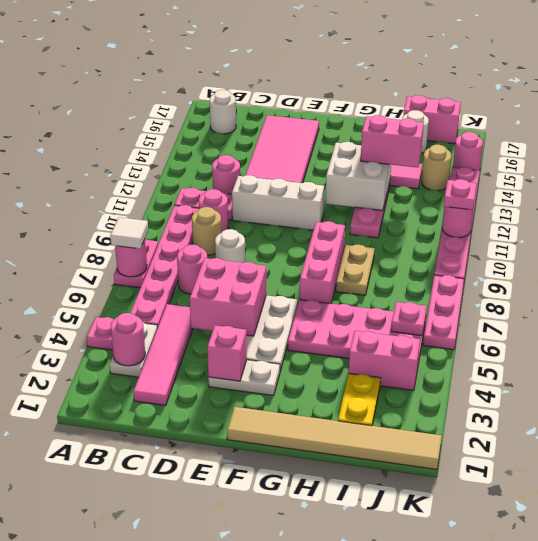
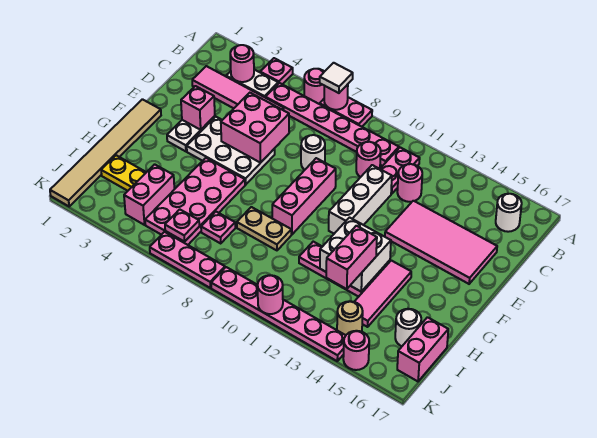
pink round brick C7 level 1 -> pink round brick A6 level 1
tan round brick C9 level 1 -> none
pink brick G7:G9 level 1 -> pink brick E9:G9 level 1
pink plate K11 level 3 -> pink plate I7 level 1

